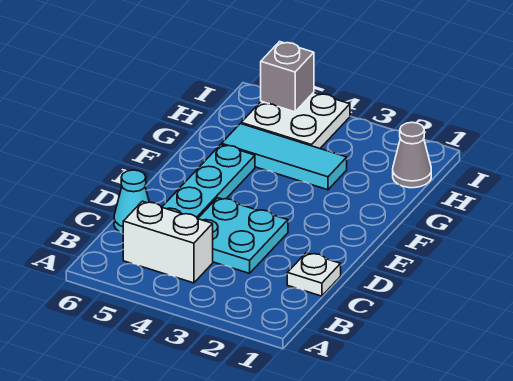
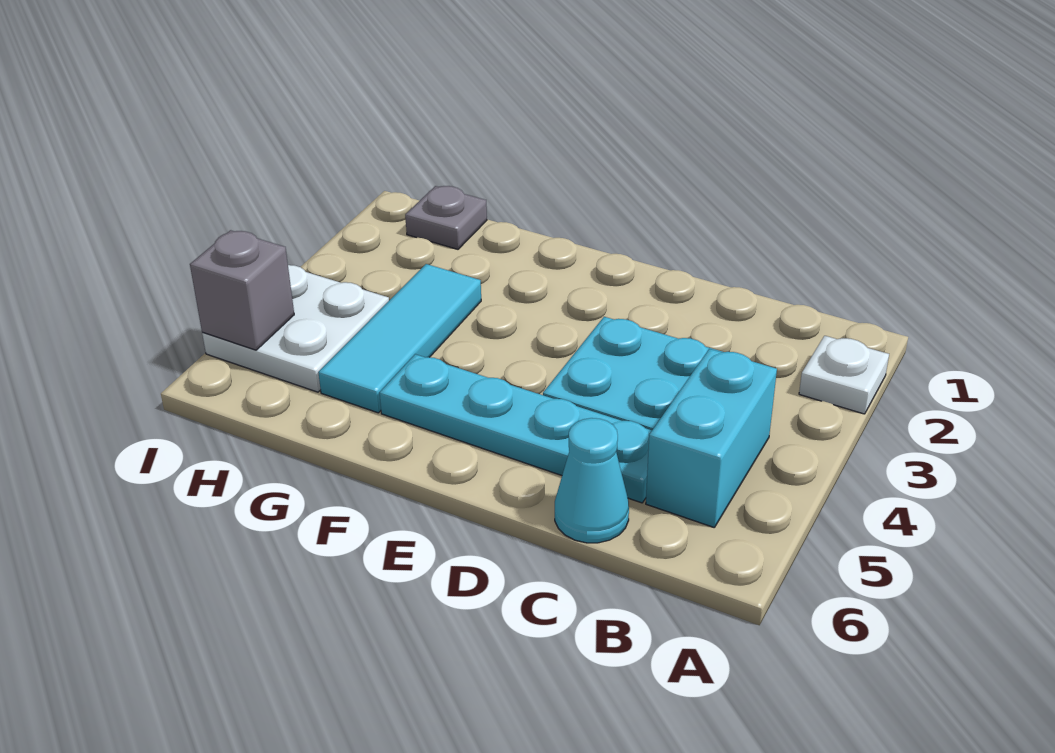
white brick B4:B5 level 1 -> cyan brick B4:B5 level 1
white plate C1 level 1 -> white plate A2 level 1
grey cone H1 level 1 -> grey plate H1 level 1

